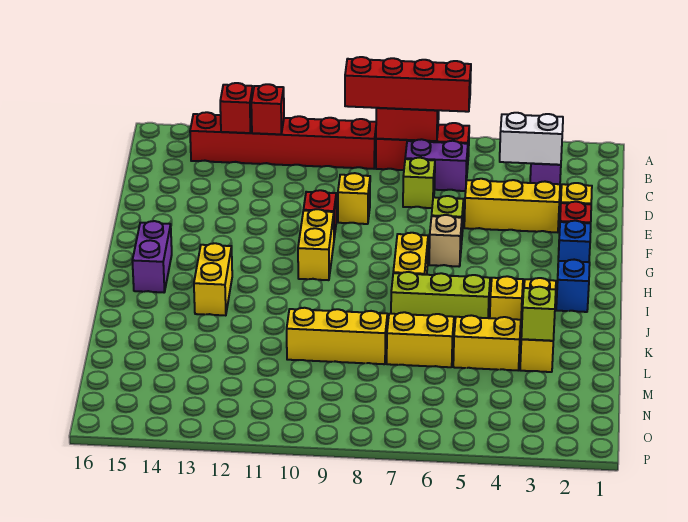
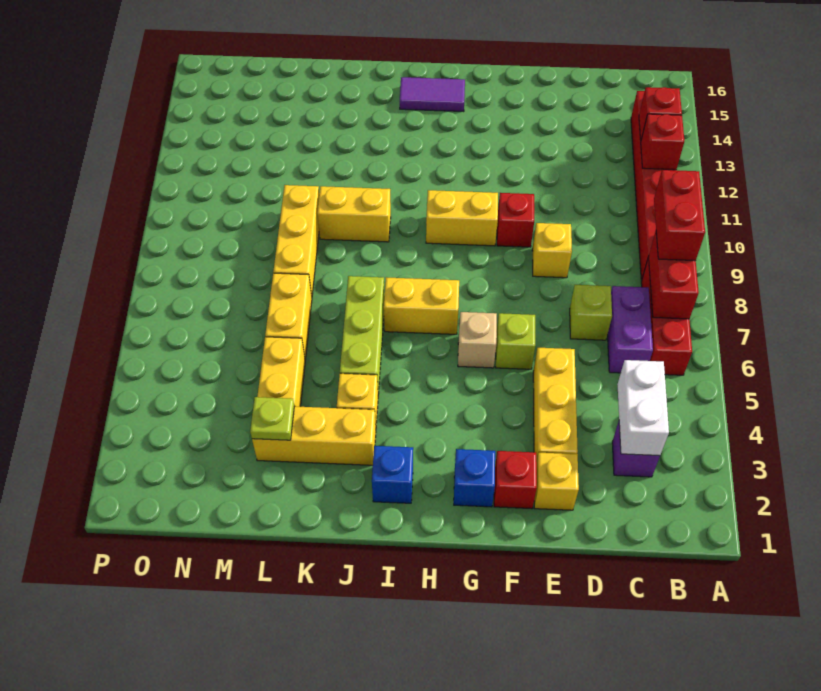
red brick B6:B9 level 3 -> red brick B8:B9 level 3
purple brick H15:I15 level 1 -> purple tile H15:I15 level 1
yellow brick I13:J13 level 1 -> yellow brick J10:K10 level 1
lime brick L3 level 2 -> lime plate L3 level 2

